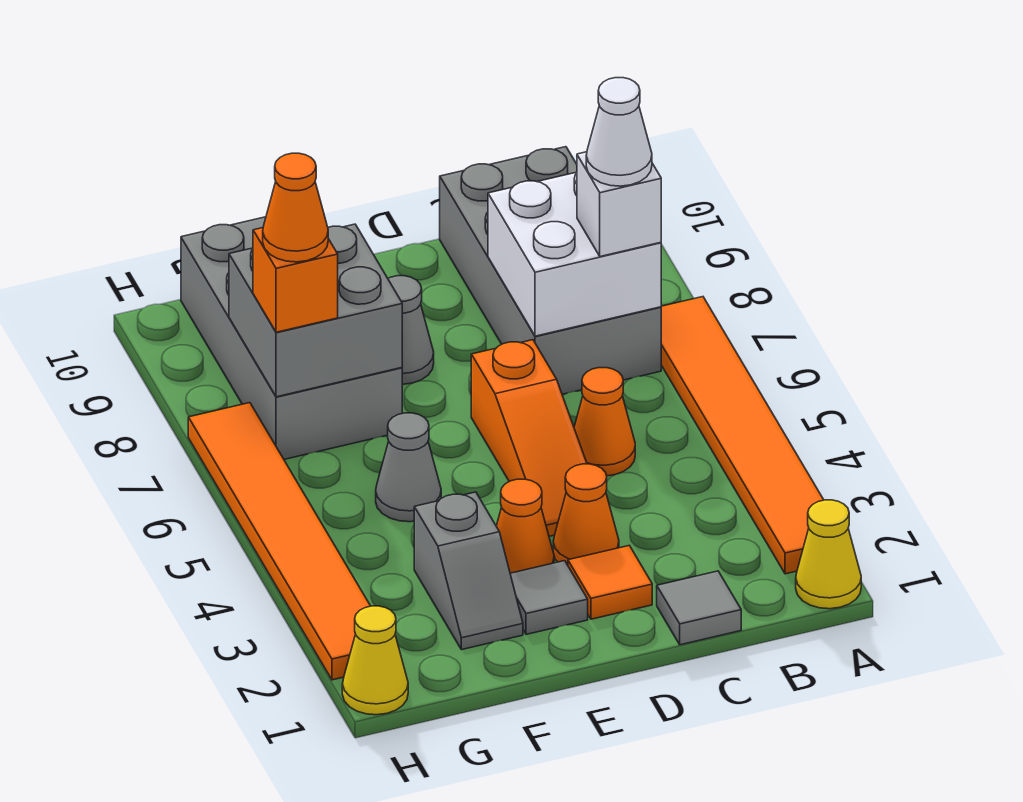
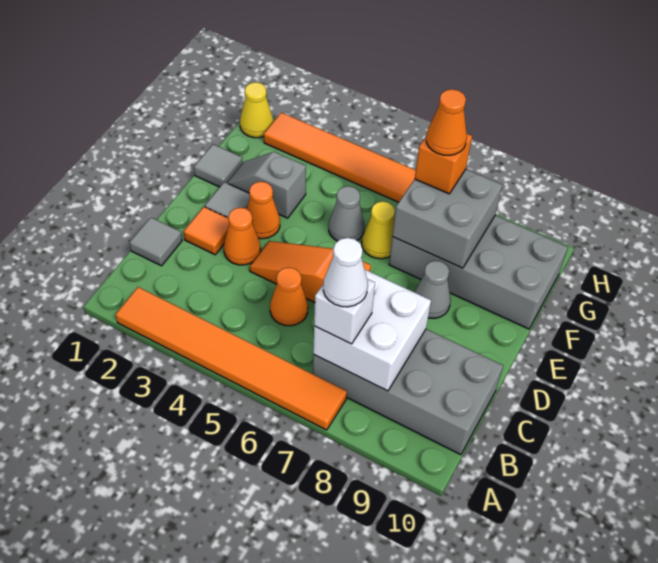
yellow cone A1 level 1 -> yellow cone F6 level 1
none -> grey tile F1 level 1

